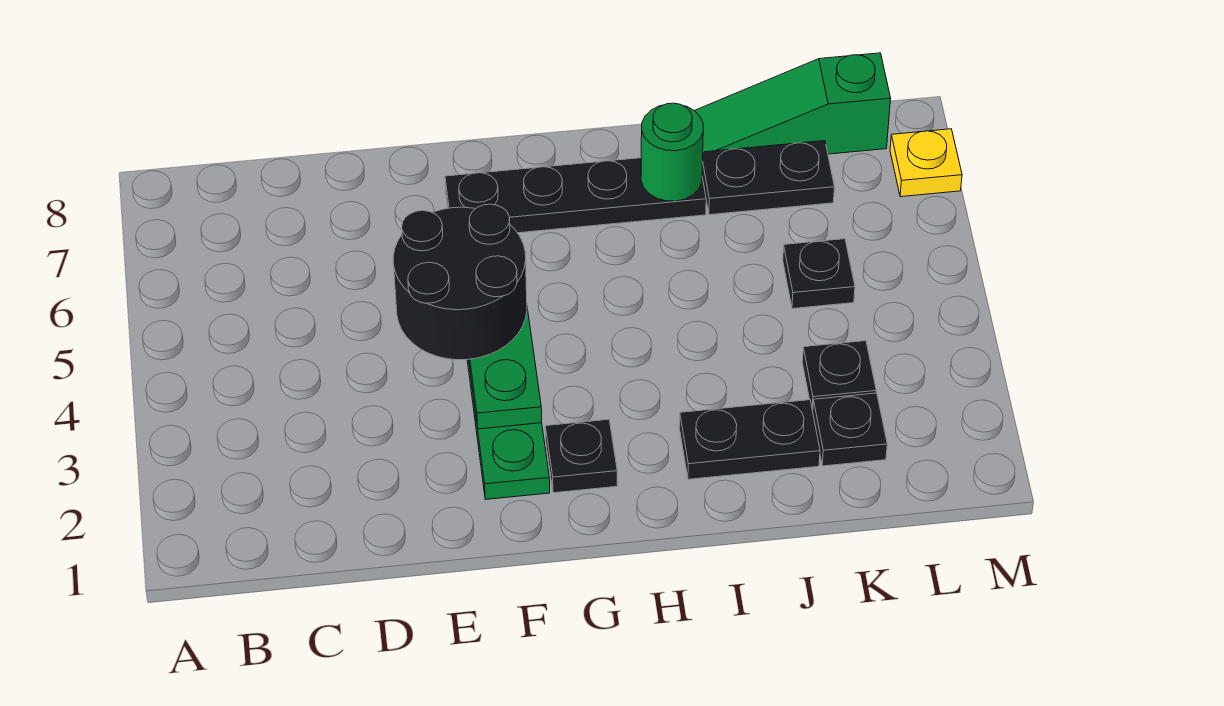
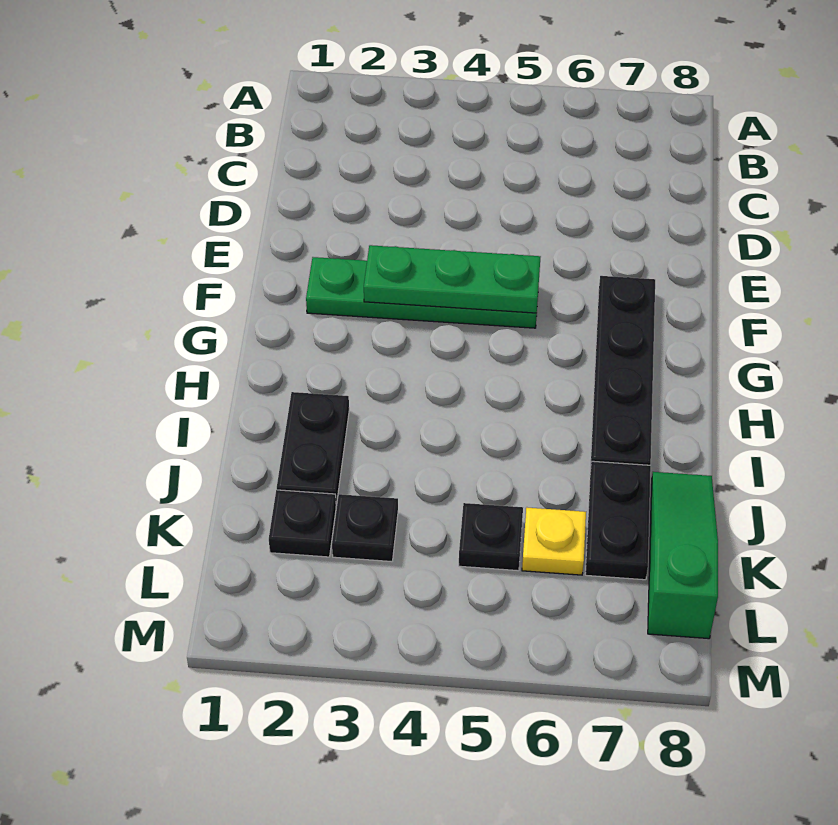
black round brick E4:F5 level 3 -> none
black plate G2 level 1 -> none
green round brick I7 level 2 -> none
yellow plate M7 level 1 -> yellow plate K6 level 1

